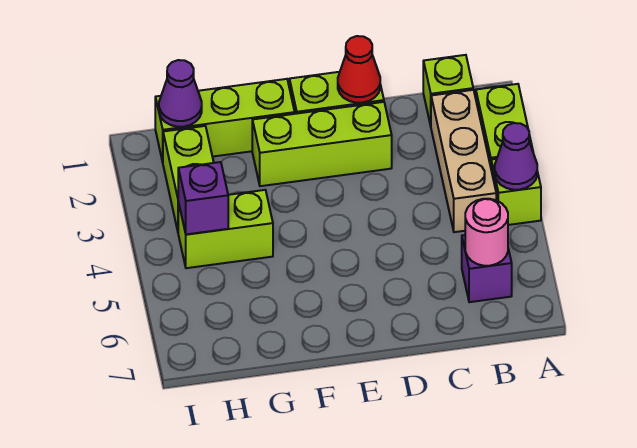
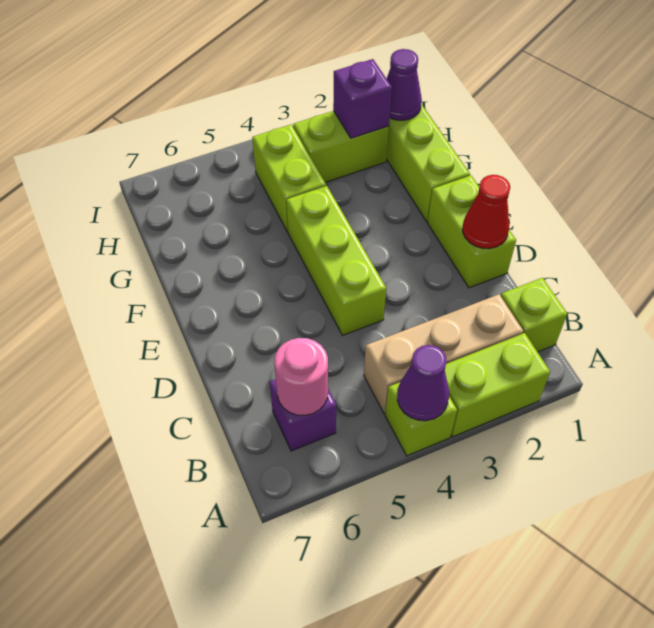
lime brick D2:F2 level 1 -> lime brick D4:F4 level 1
purple brick H4 level 2 -> purple brick H2 level 2

